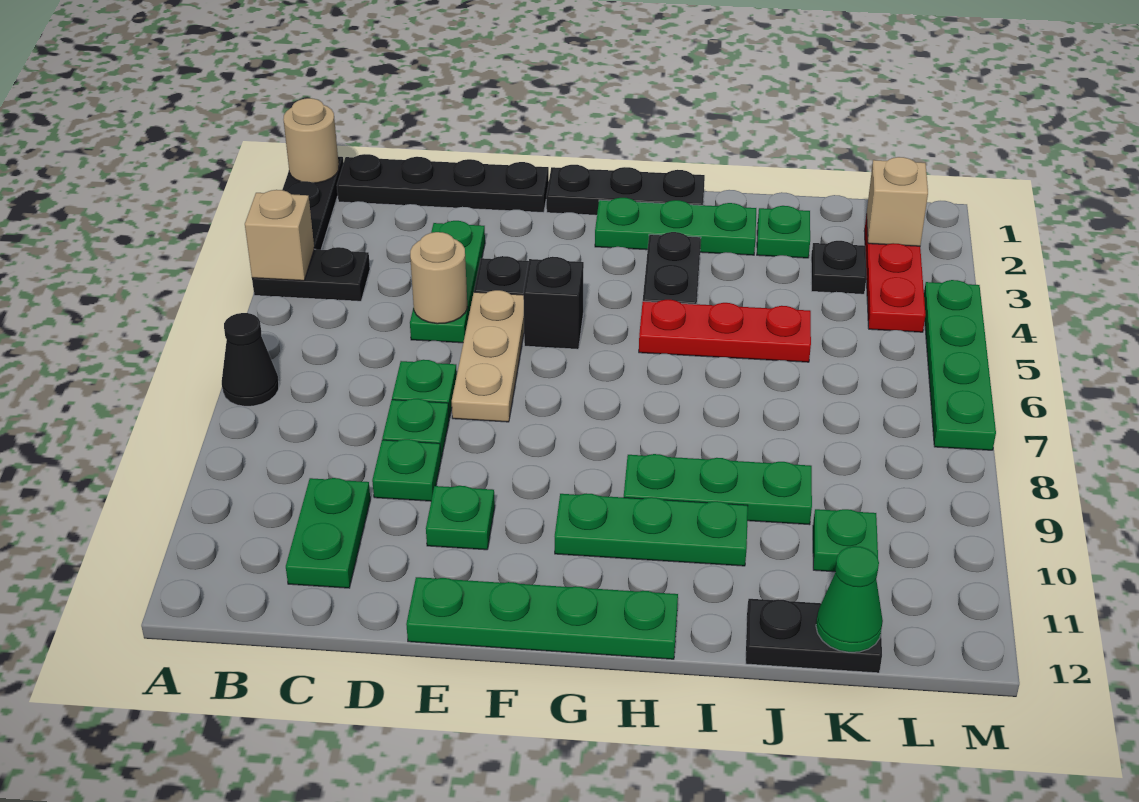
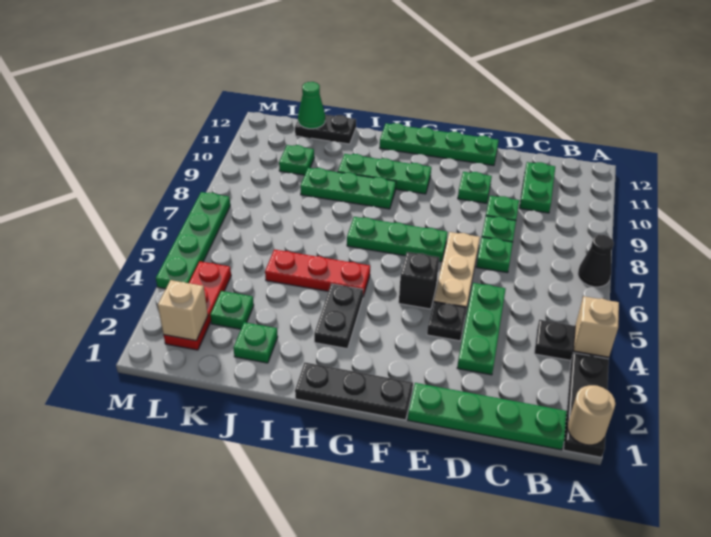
black plate B1:E1 level 1 -> green plate B1:E1 level 1
tan round brick D5 level 2 -> none
green plate G2:I2 level 1 -> green plate F7:H7 level 1
black plate K3 level 1 -> green plate K3 level 1

